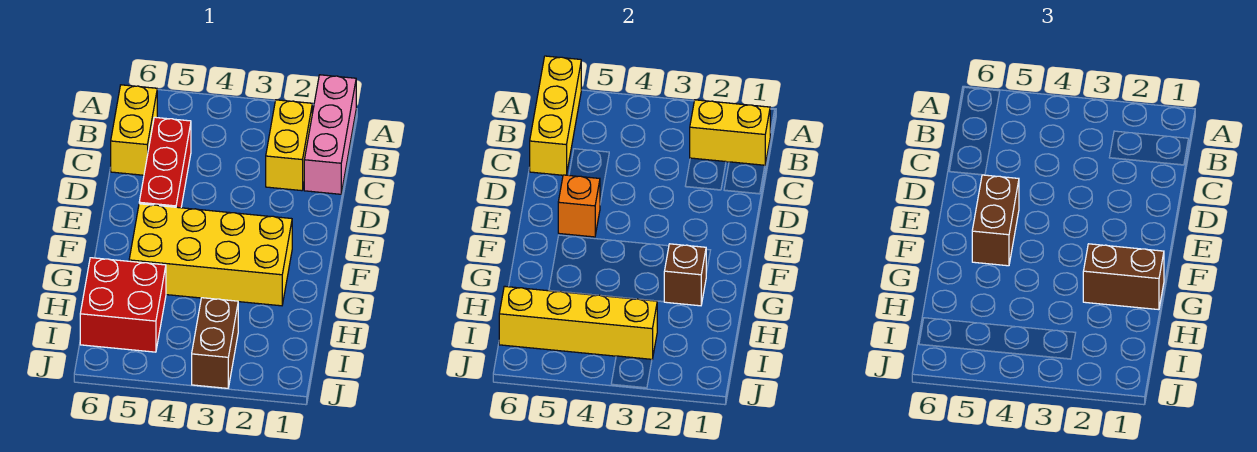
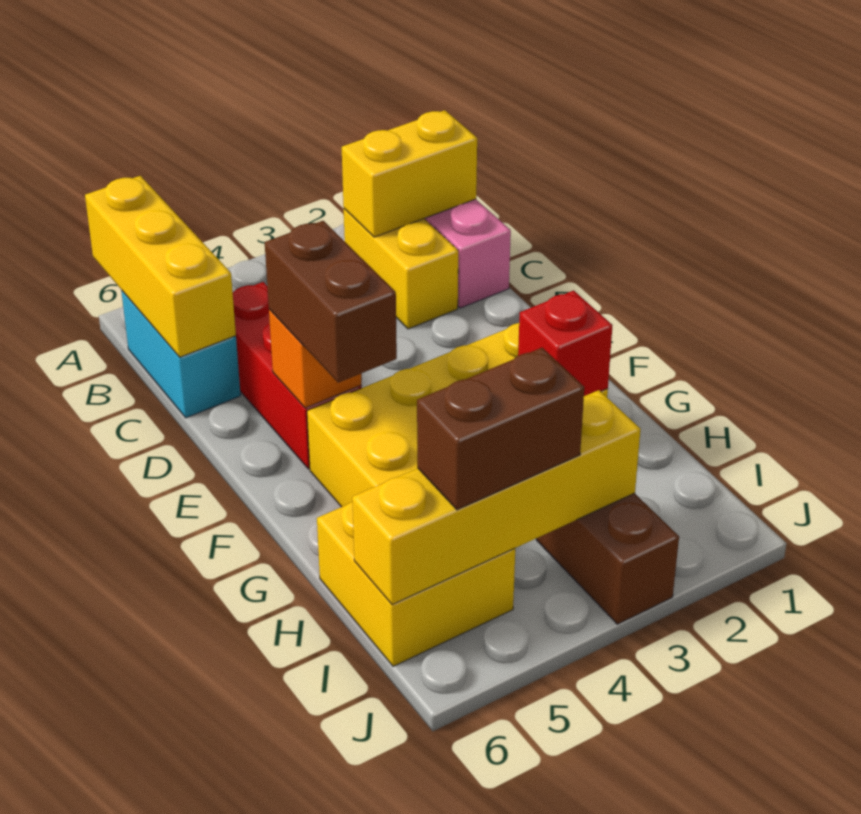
yellow brick B6:C6 level 1 -> cyan brick B6:C6 level 1
brown brick G1:G2 level 3 -> brown brick I4:I5 level 3
brown brick G2 level 2 -> red brick G2 level 2
red brick H5:I6 level 1 -> yellow brick H5:I6 level 1

